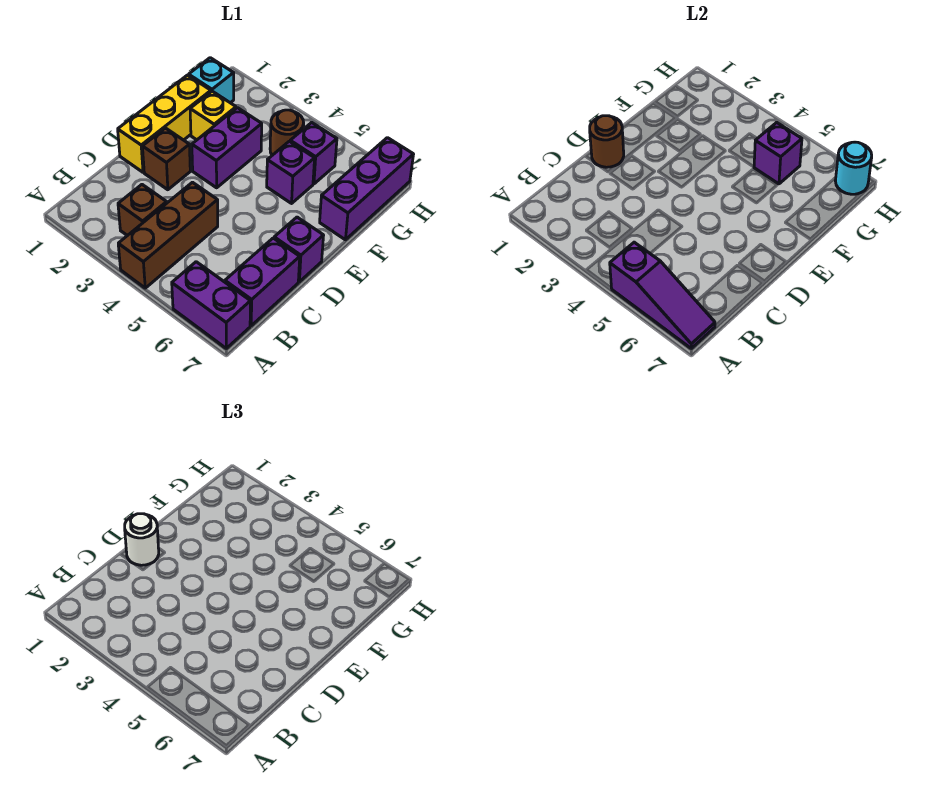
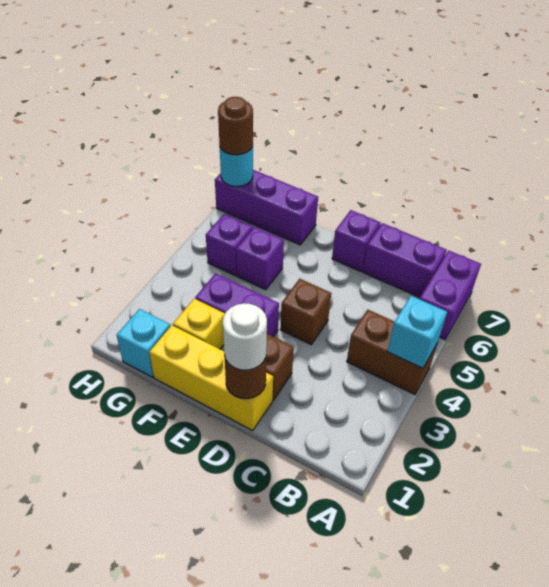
brown brick A4:C4 level 1 -> brown brick A4:B4 level 1
none -> cyan brick A4 level 2
purple slope A5:A7 level 2 top 5 -> none
brown brick B3 level 1 -> brown brick D4 level 1
brown round brick G4 level 1 -> brown round brick H7 level 3
purple brick G5 level 2 -> none

